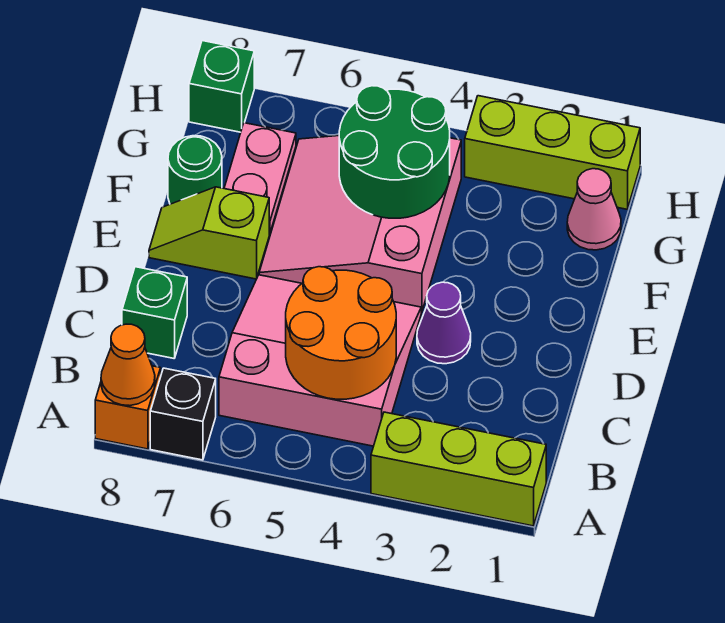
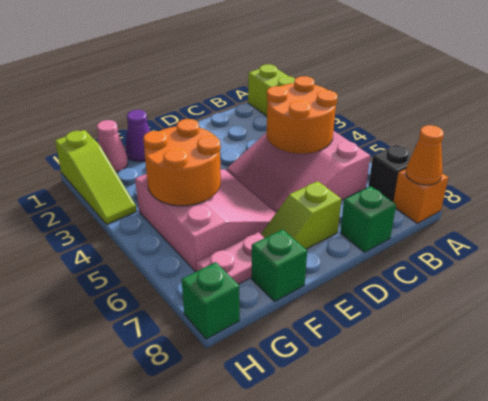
purple cone D3 level 1 -> purple cone F1 level 1
pink slope E4:G6 level 1 top 4 -> pink slope E4:G6 level 1 top G
lime slope E7:E8 level 1 top 7 -> lime slope D7:E7 level 1 top D
green round brick F4:G5 level 2 -> orange round brick F4:G5 level 2
green round brick F8 level 1 -> green brick F8 level 1
lime brick H1:H3 level 1 -> lime slope H1:H3 level 1 top 1

